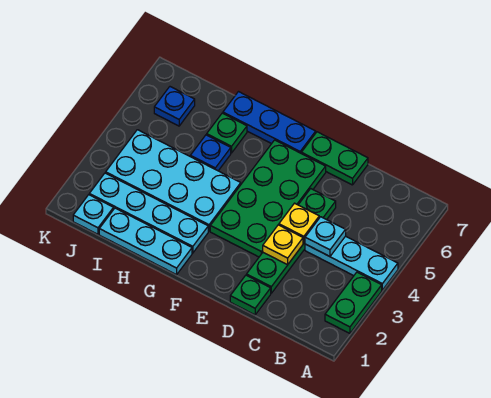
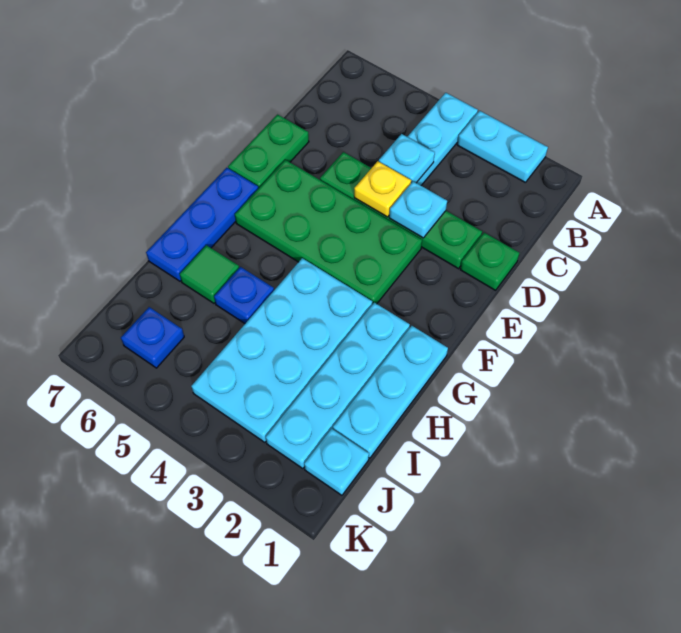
green plate A2:A3 level 1 -> cyan plate A2:A3 level 1
yellow plate D3 level 2 -> cyan plate D3 level 2
green plate H6 level 1 -> green tile H6 level 1

